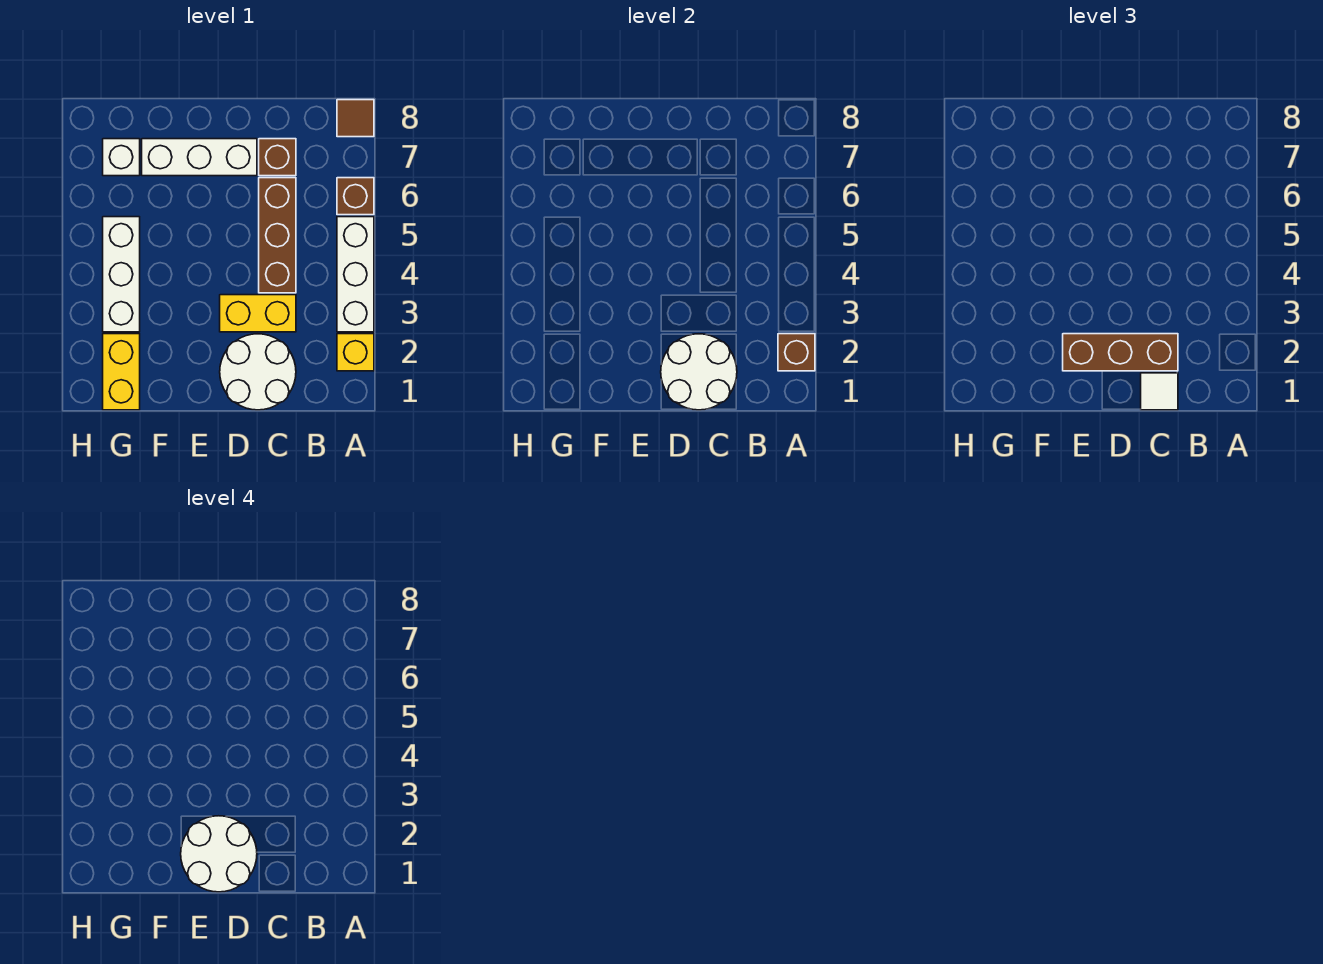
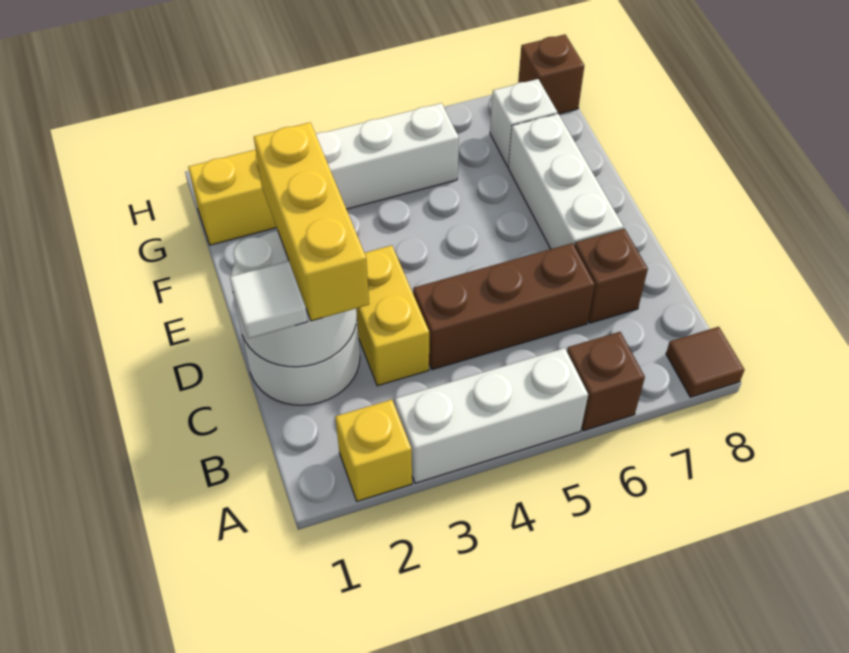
brown brick A2 level 2 -> brown brick H8 level 1
brown brick C2:E2 level 3 -> yellow brick C2:E2 level 3
white round brick D1:E2 level 4 -> none

